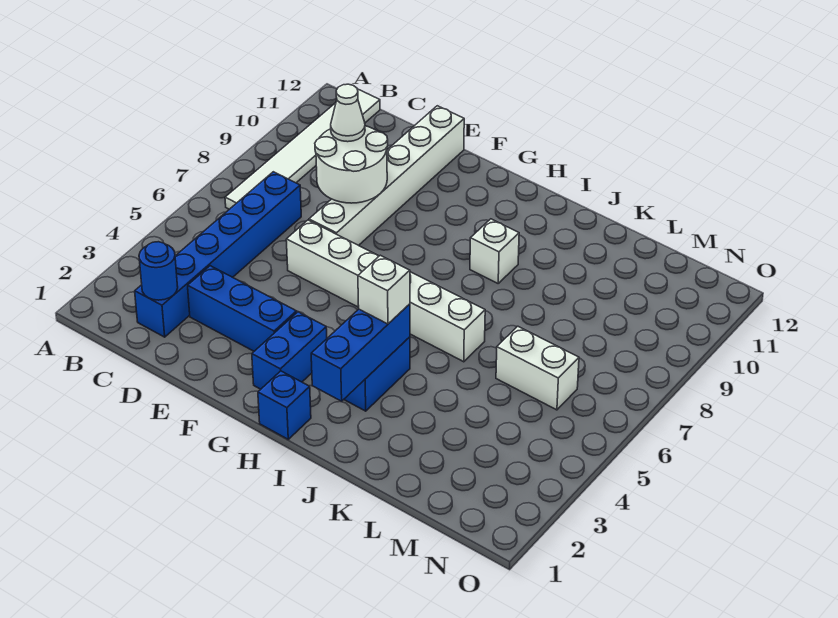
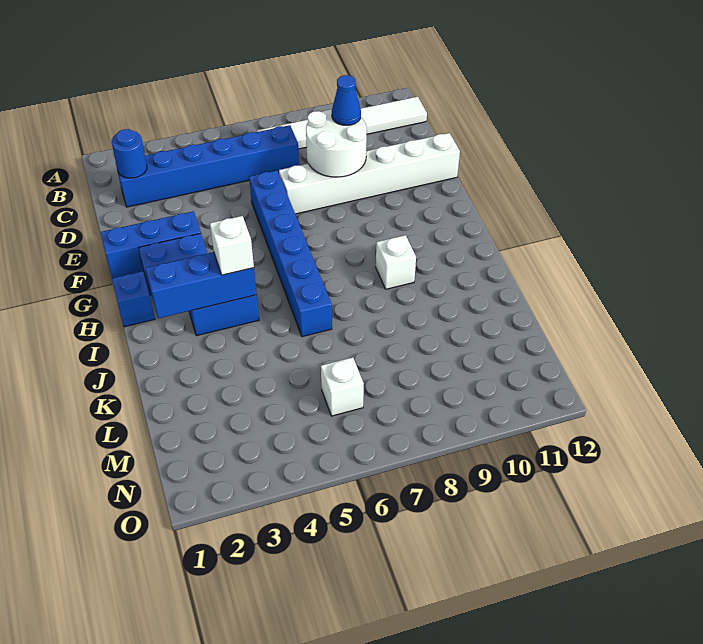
blue brick D3:F3 level 1 -> blue brick F1:F3 level 1
white cone D9 level 3 -> blue cone D9 level 3
white brick E6:J6 level 1 -> blue brick E6:J6 level 1
white brick L6:M6 level 1 -> white brick M6 level 1

